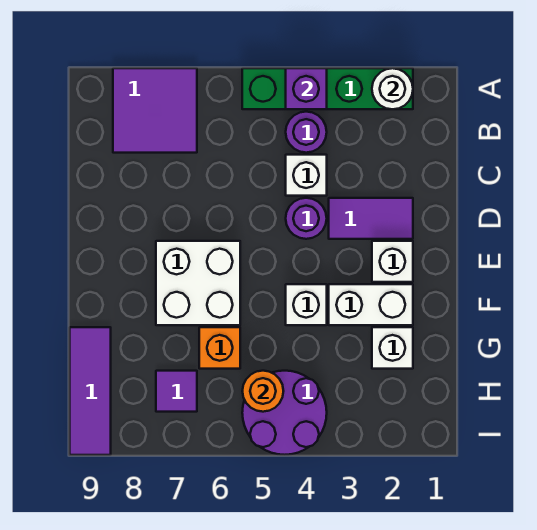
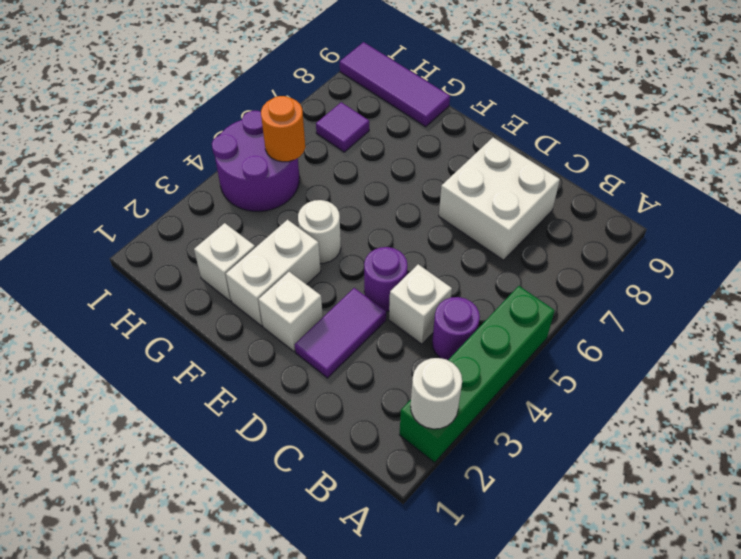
purple brick A4 level 2 -> none
purple tile A7:B8 level 1 -> none
white brick E6:F7 level 1 -> white brick C7:D8 level 1
white brick F4 level 1 -> white round brick F4 level 1
orange brick G6 level 1 -> none

